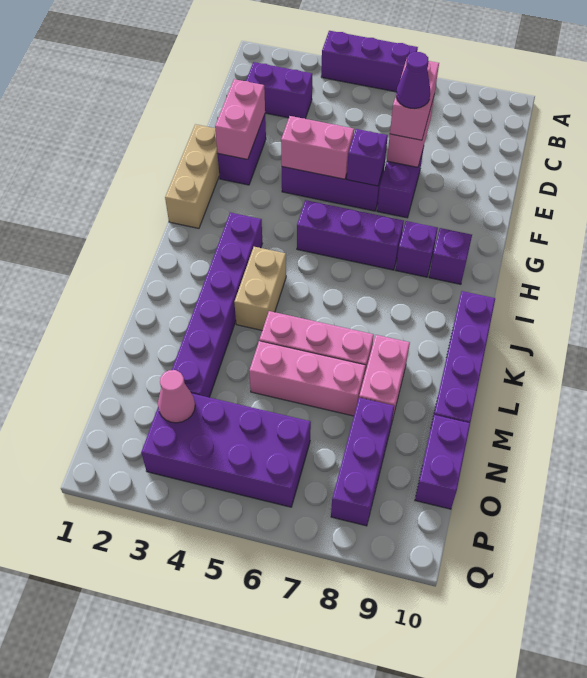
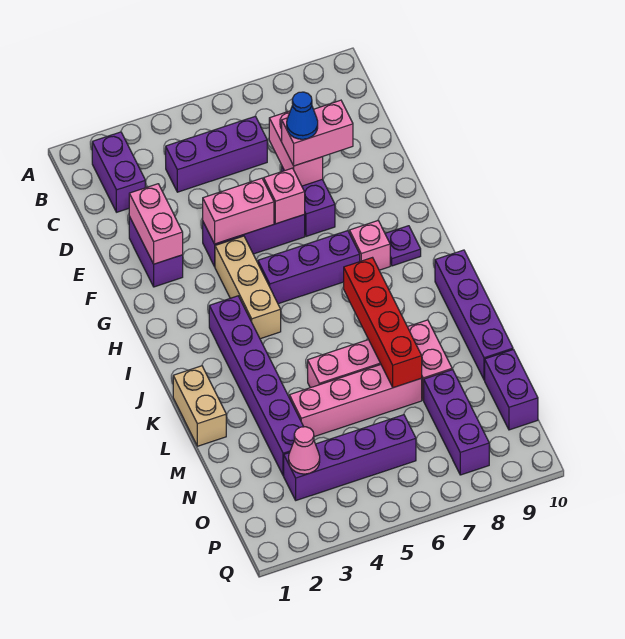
purple brick A4:A6 level 1 -> purple brick C4:C6 level 1
purple brick C2:C3 level 1 -> purple brick B2:C2 level 1
pink brick D7:E7 level 3 -> pink brick E7:E8 level 3
purple cone E7 level 4 -> blue cone E7 level 4
tan brick F1:H1 level 1 -> tan brick G4:I4 level 1
purple brick F6 level 2 -> pink brick F6 level 2
purple brick H8 level 1 -> pink brick H8 level 1
purple brick H9 level 1 -> purple plate H9 level 1
tan brick J4:K4 level 1 -> tan brick K1:L1 level 1
none -> red brick J7:M7 level 2
pink brick M5:M7 level 1 -> pink brick M4:M7 level 1
purple brick O3:P6 level 1 -> purple brick O3:O6 level 1

